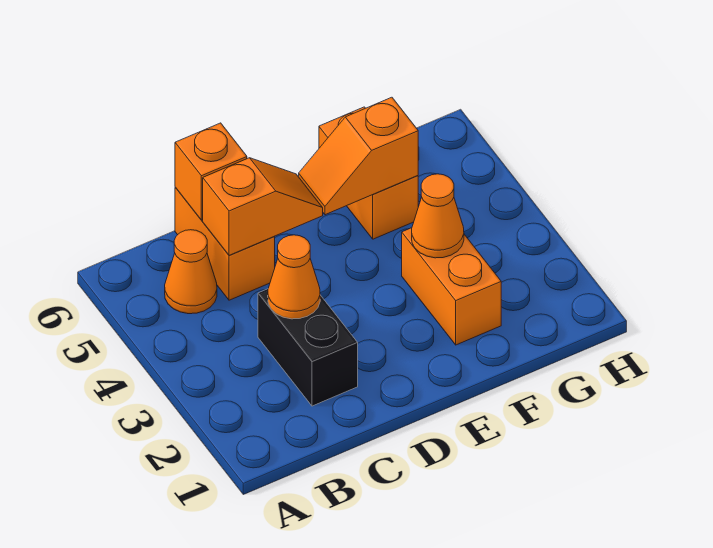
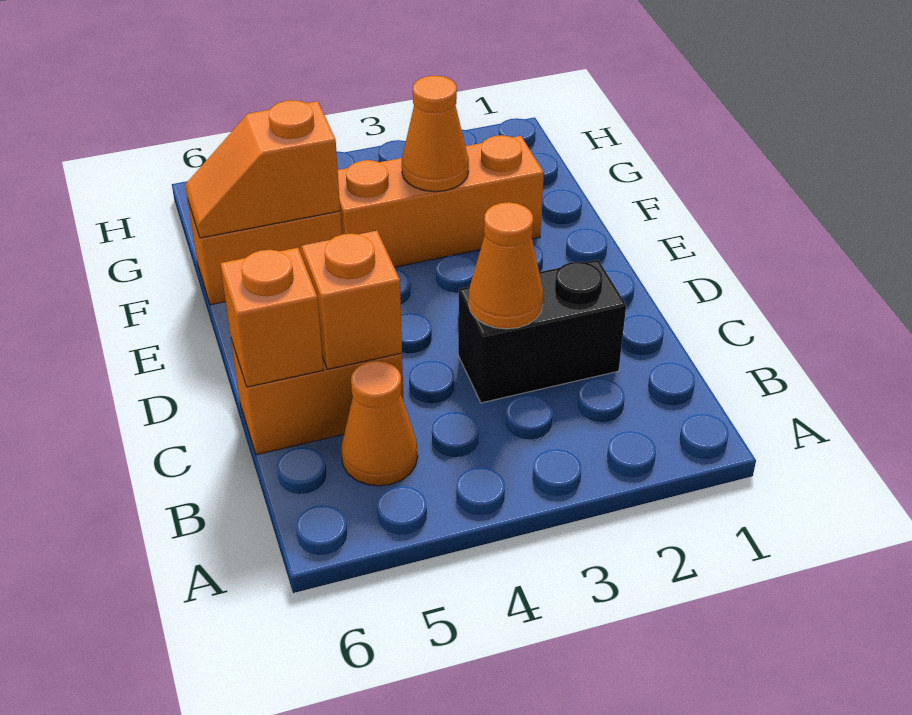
orange slope E5:F5 level 2 top F -> orange slope F5:F6 level 2 top 5
orange brick F2:F3 level 1 -> orange brick F2:F4 level 1

